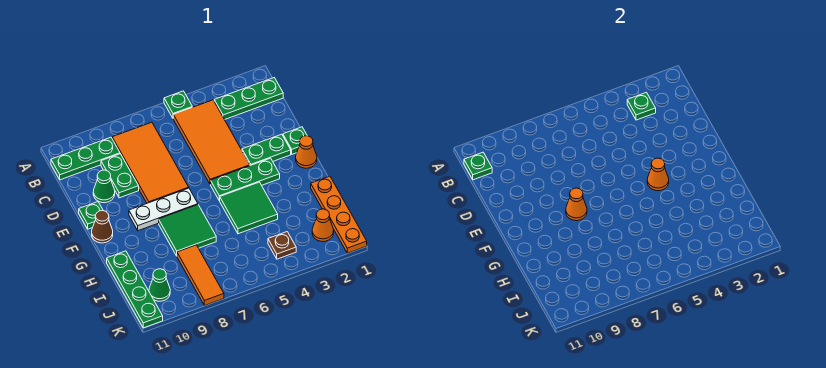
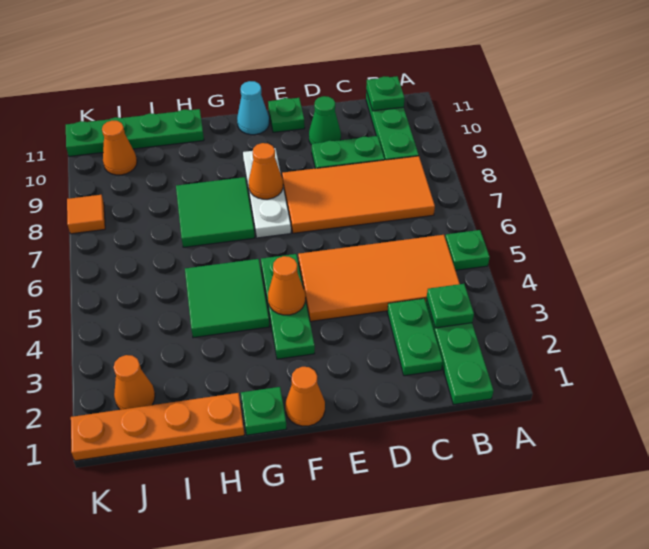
green plate E1 level 1 -> green plate G1 level 1
green plate E2:E3 level 1 -> green plate C2:C3 level 1
brown cone F11 level 1 -> cyan cone F11 level 1
orange tile I8:K8 level 1 -> orange tile K8 level 1
brown plate J4 level 1 -> none
green cone J10 level 1 -> orange cone J10 level 1

